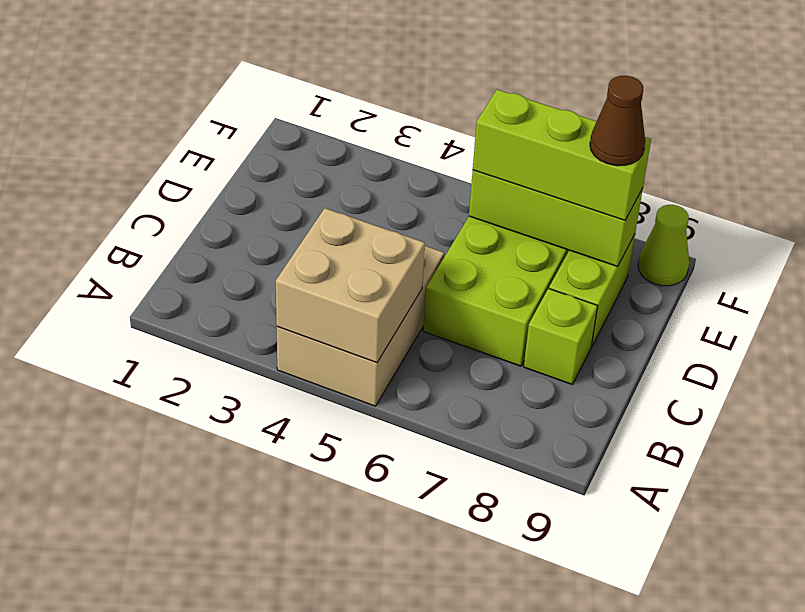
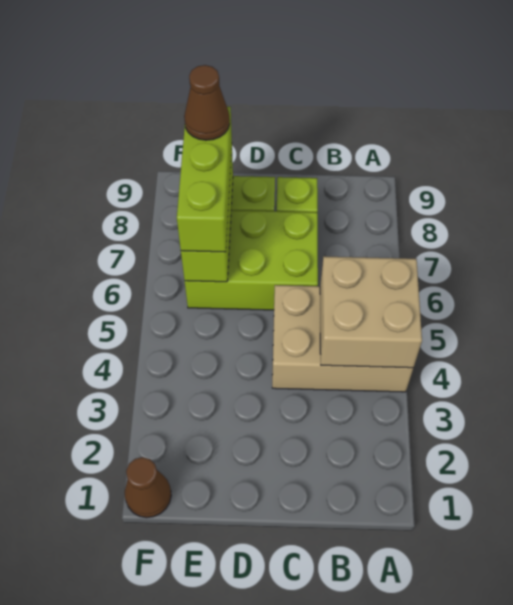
none -> brown cone F1 level 1
lime cone F9 level 1 -> none

